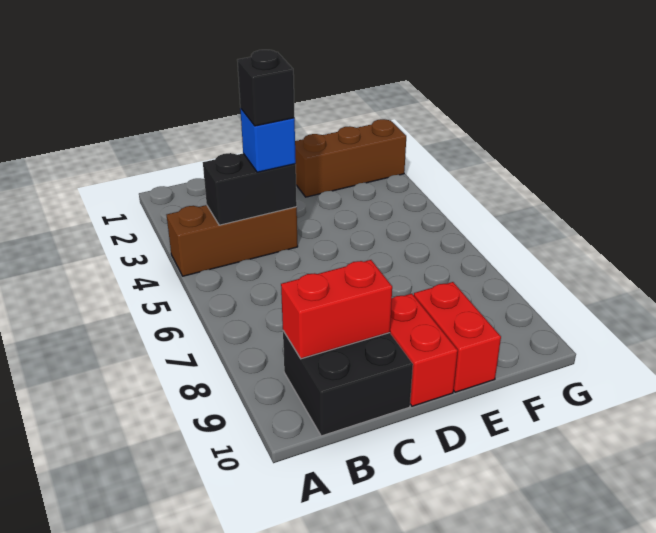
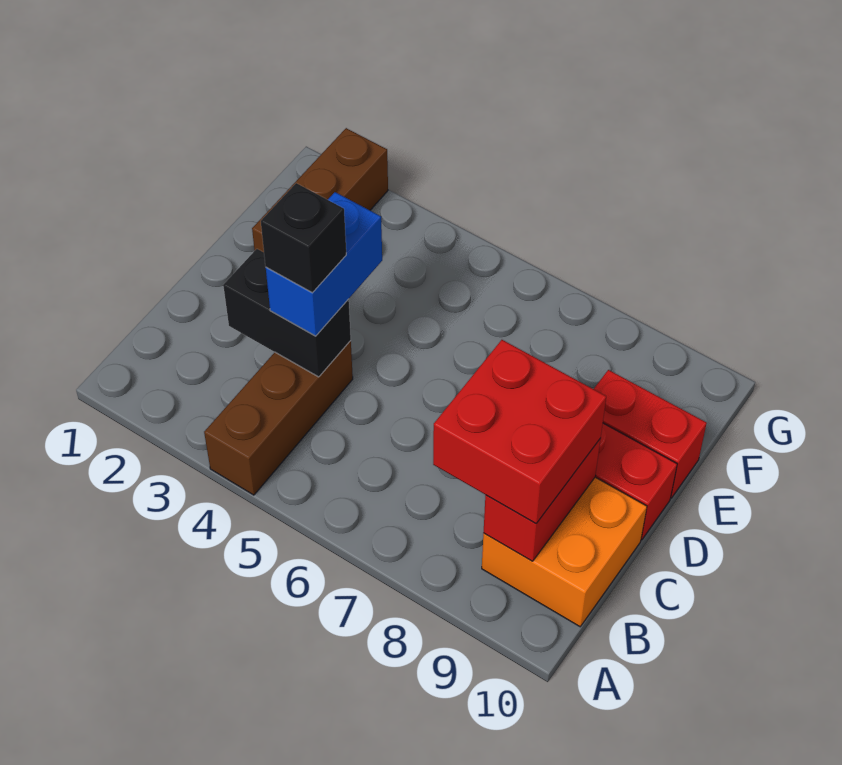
black brick B4:C4 level 2 -> black brick C3:C4 level 2
none -> red brick B8:C9 level 3
black brick B9:C10 level 1 -> orange brick B9:C10 level 1
blue brick C4 level 3 -> blue brick C4:D4 level 3

